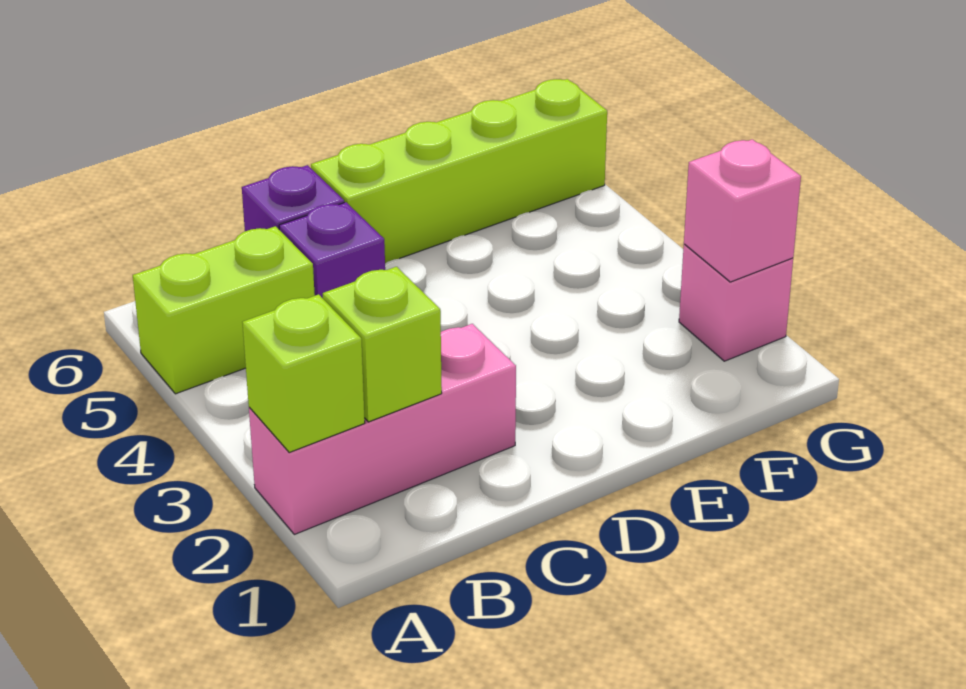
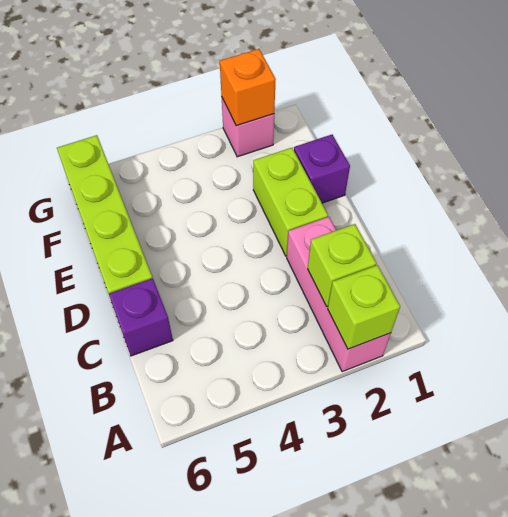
lime brick A5:B5 level 1 -> lime brick D2:E2 level 1
purple brick C5 level 1 -> purple brick E1 level 1
pink brick G2 level 2 -> orange brick G2 level 2

